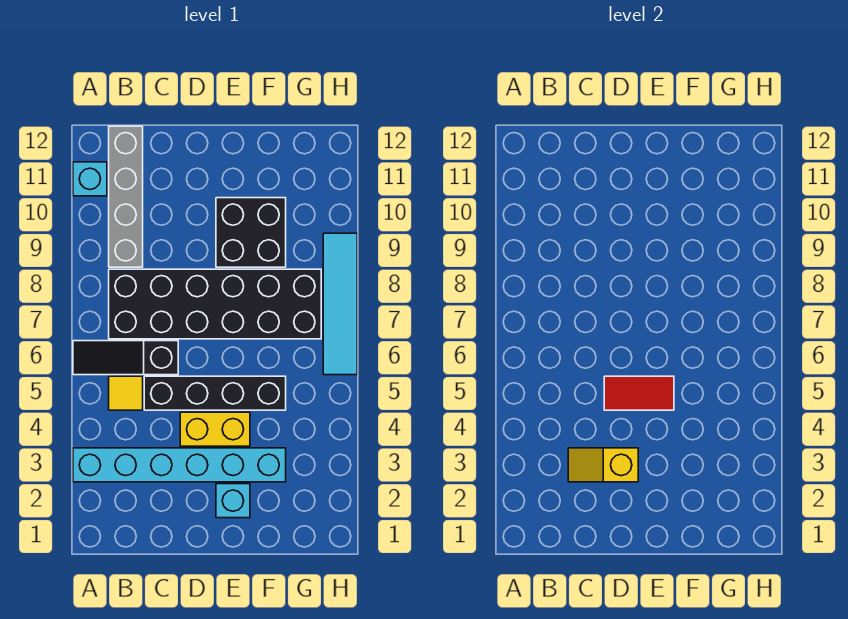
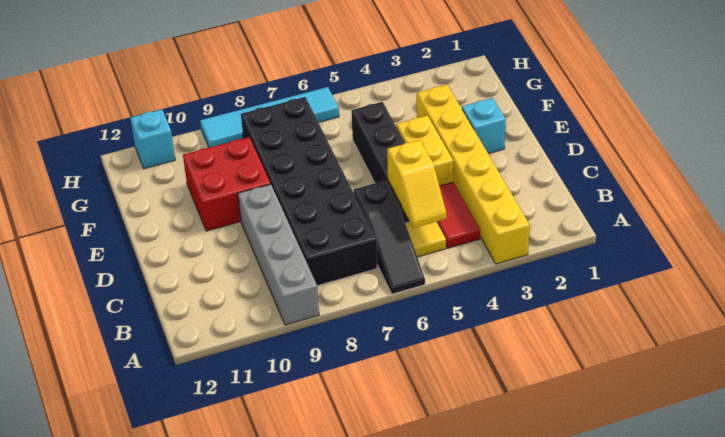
cyan brick A3:F3 level 1 -> yellow brick A3:F3 level 1
cyan brick A11 level 1 -> cyan brick H11 level 1
grey brick B9:B12 level 1 -> grey brick A9:D9 level 1
yellow slope C3:D3 level 2 top D -> yellow slope B5:C5 level 2 top C
red tile D5:E5 level 2 -> red tile B4:C4 level 1
black brick E9:F10 level 1 -> red brick E9:F10 level 1

